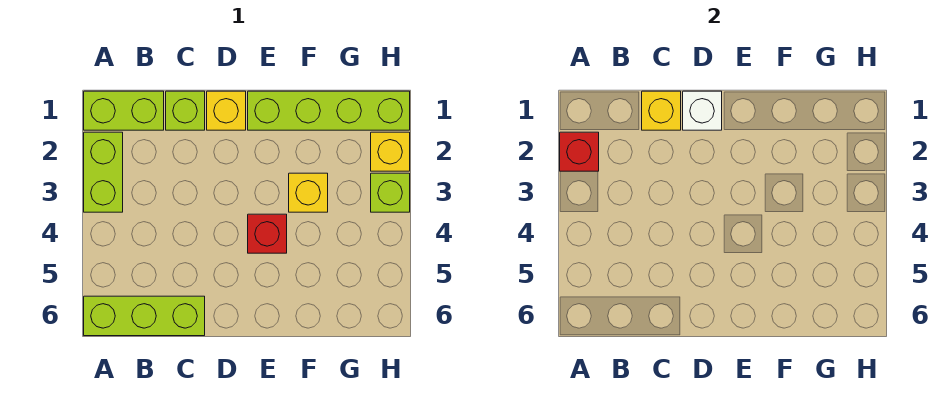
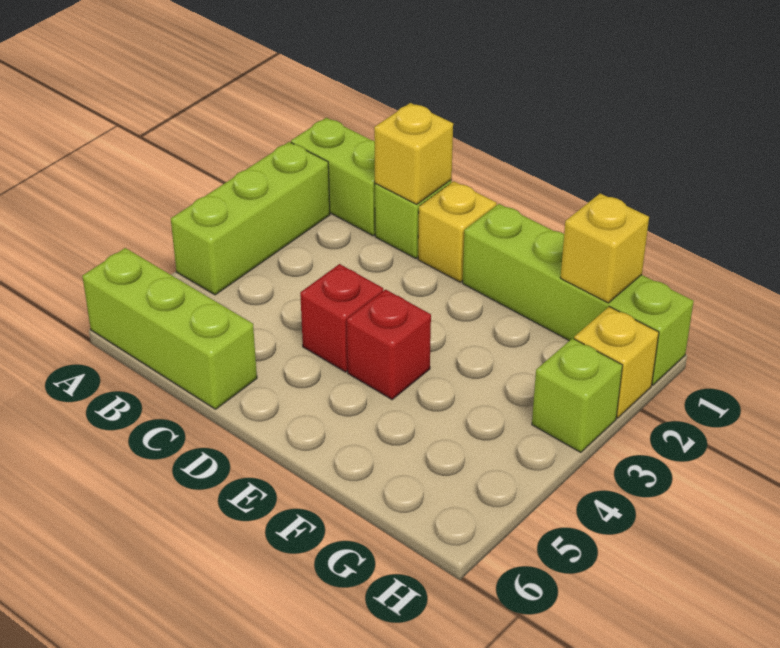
lime brick A2:A3 level 1 -> lime brick A2:A4 level 1
red brick A2 level 2 -> red brick D4 level 1
white brick D1 level 2 -> none
yellow brick F3 level 1 -> yellow brick G1 level 2

